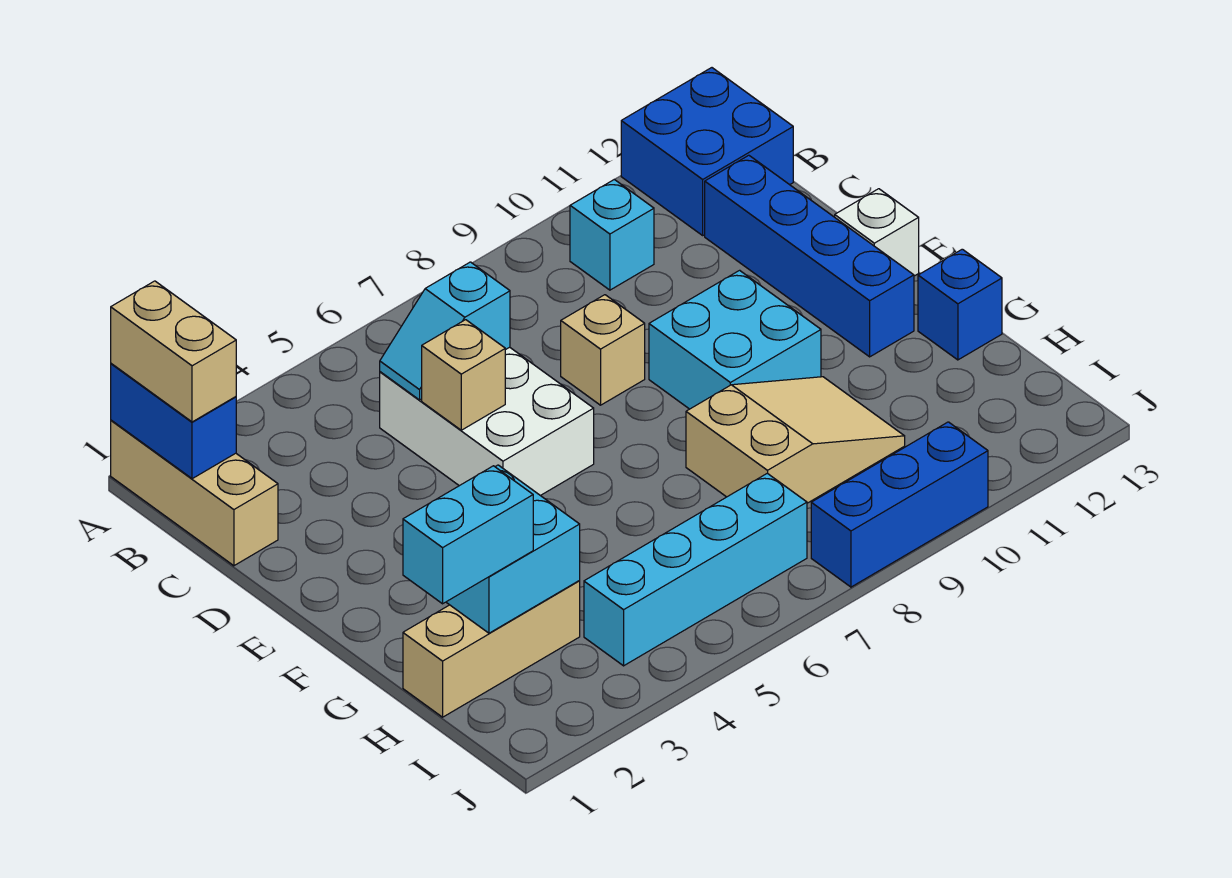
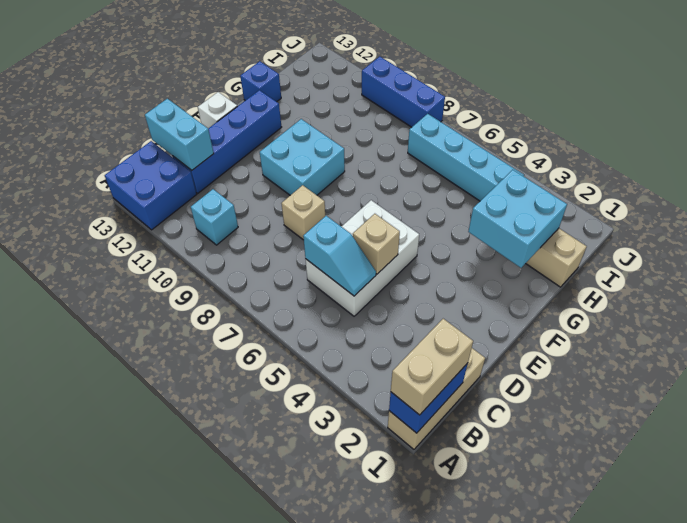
tan slope G8:H10 level 1 top 8 -> none
cyan brick H1:H2 level 3 -> cyan brick C12:C13 level 2

